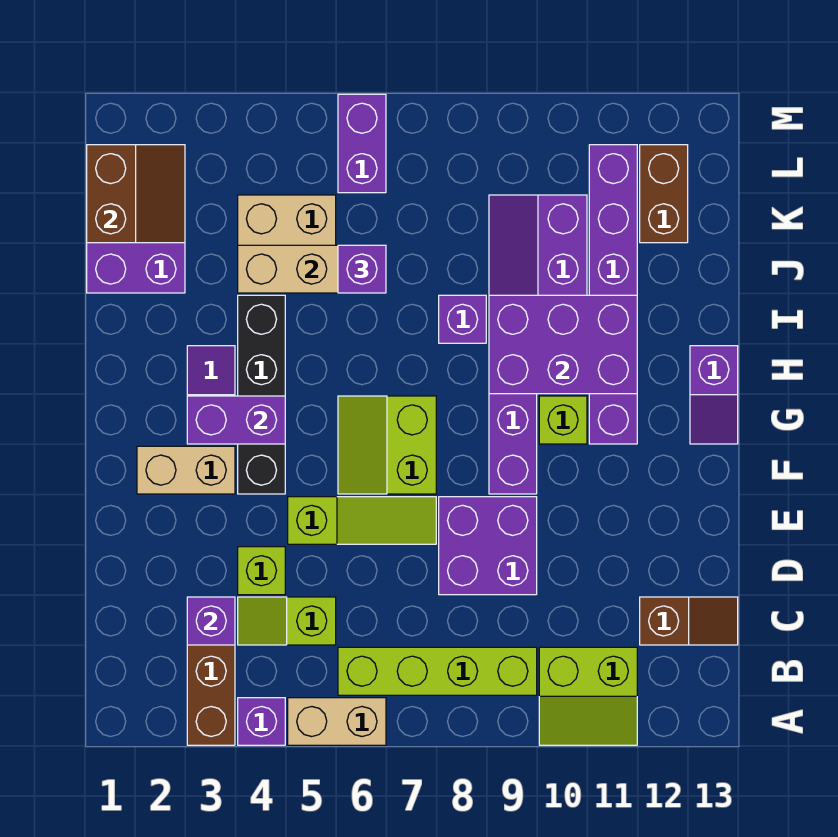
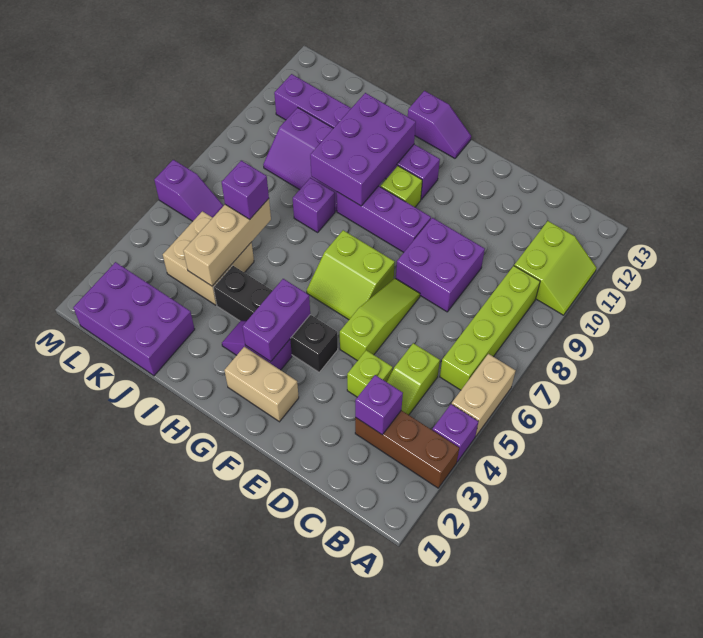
brown slope C12:C13 level 1 top 12 -> none
tan brick F2:F3 level 1 -> tan brick F2:G2 level 1
brown slope K1:L2 level 2 top 1 -> none
brown brick K12:L12 level 1 -> none
purple brick L6:M6 level 1 -> purple slope L6:M6 level 1 top M

